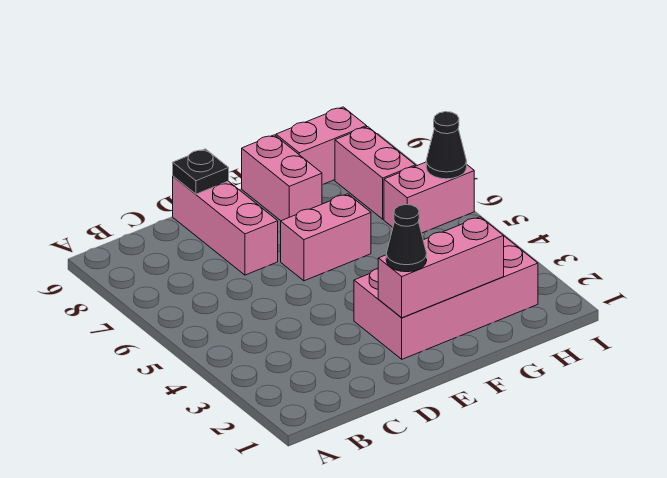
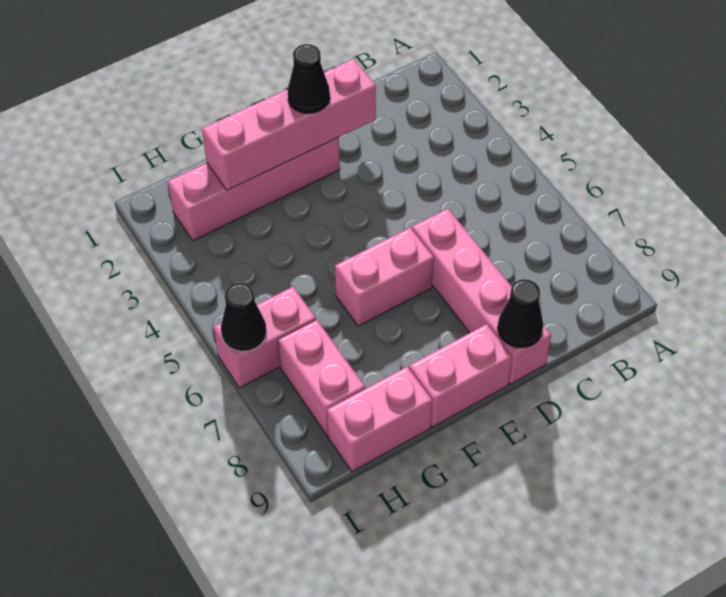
pink brick D7:D9 level 1 -> pink brick D6:D9 level 1
black plate D9 level 2 -> black cone D9 level 2
pink brick E2:H3 level 1 -> pink brick E2:H2 level 1
pink brick E2:G2 level 2 -> pink brick D2:G2 level 2
pink brick F8:F9 level 1 -> pink brick E9:F9 level 1

